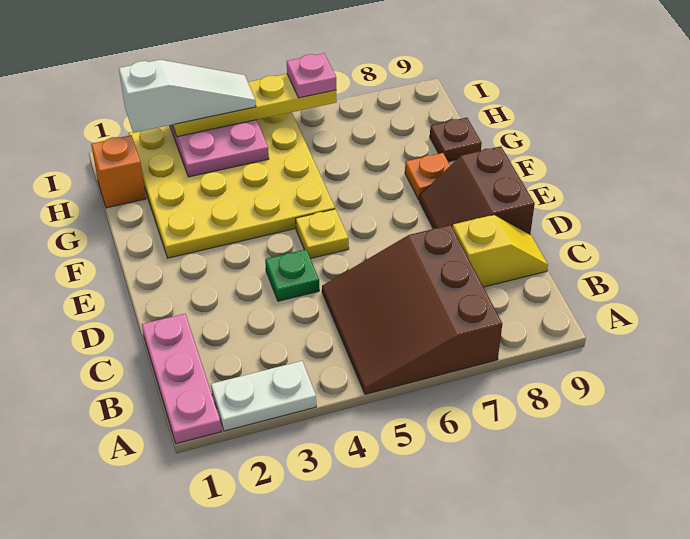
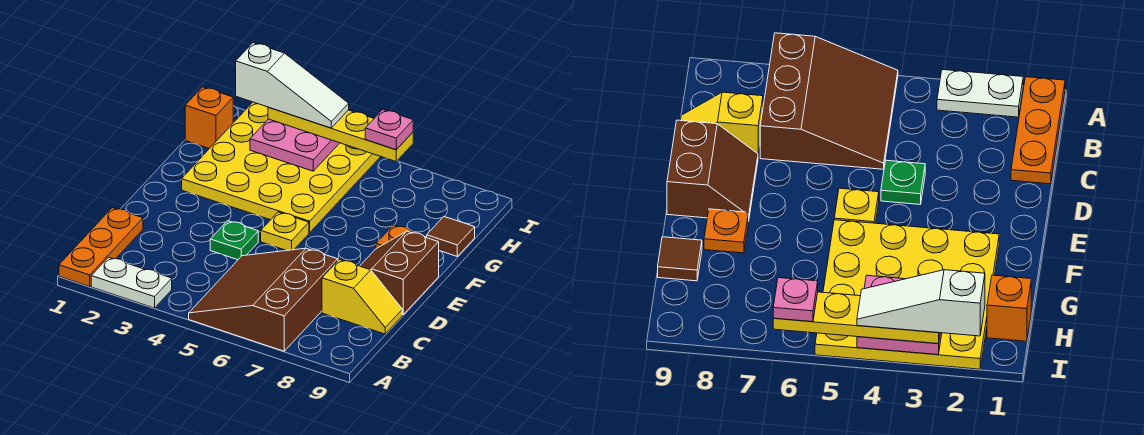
pink plate A1:C1 level 1 -> orange plate A1:C1 level 1
brown plate G9 level 1 -> brown tile G9 level 1

